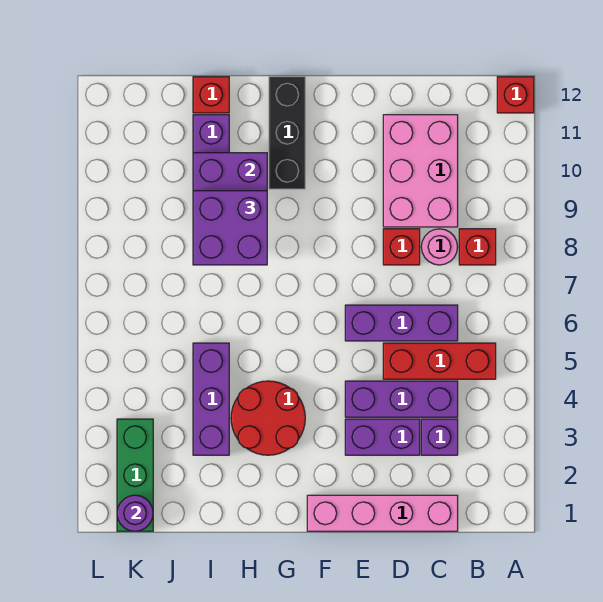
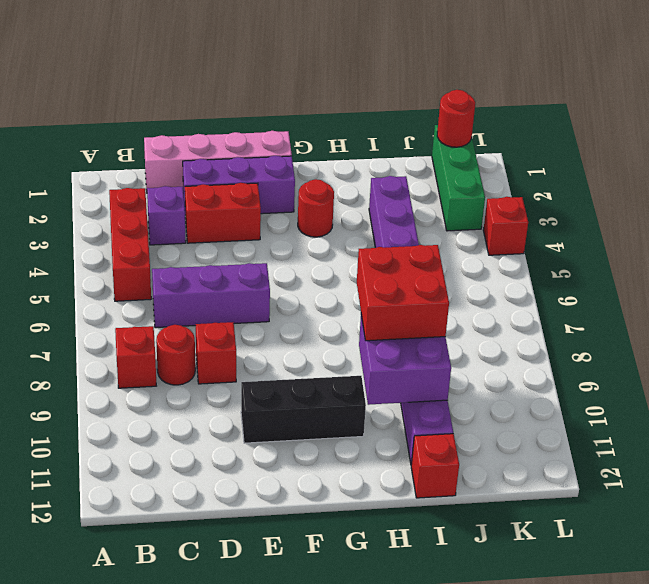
red brick A12 level 1 -> red brick L4 level 1
red brick B5:D5 level 1 -> red brick B3:B5 level 1
purple brick C4:E4 level 1 -> purple brick D2:F2 level 1
pink round brick C8 level 1 -> red round brick C8 level 1
pink brick C9:D11 level 1 -> none
purple brick D3:E3 level 1 -> red brick D3:E3 level 1
red round brick G3:H4 level 1 -> red round brick G3 level 1
black brick G10:G12 level 1 -> black brick E10:G10 level 1
purple brick H8:I9 level 3 -> red brick H8:I9 level 3
purple round brick K1 level 2 -> red round brick K1 level 2

